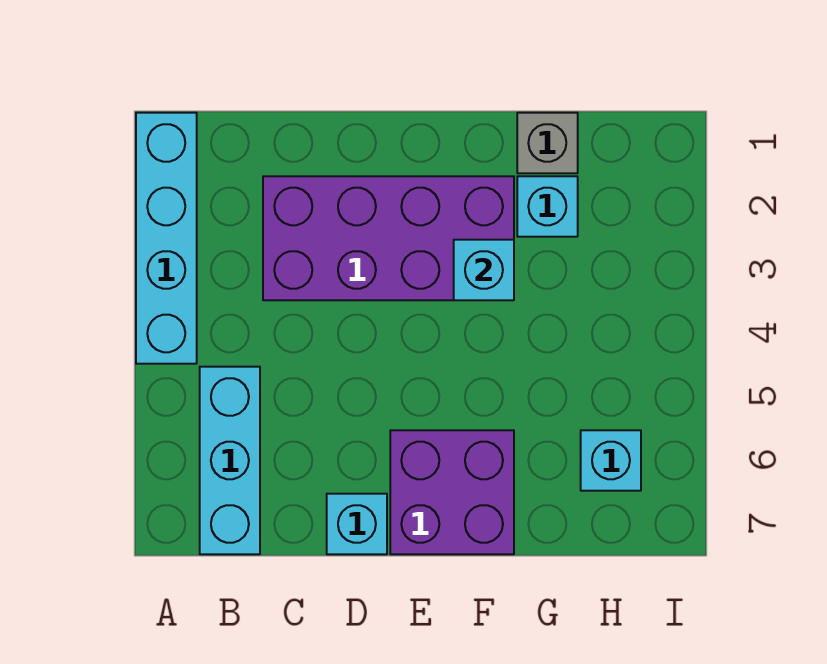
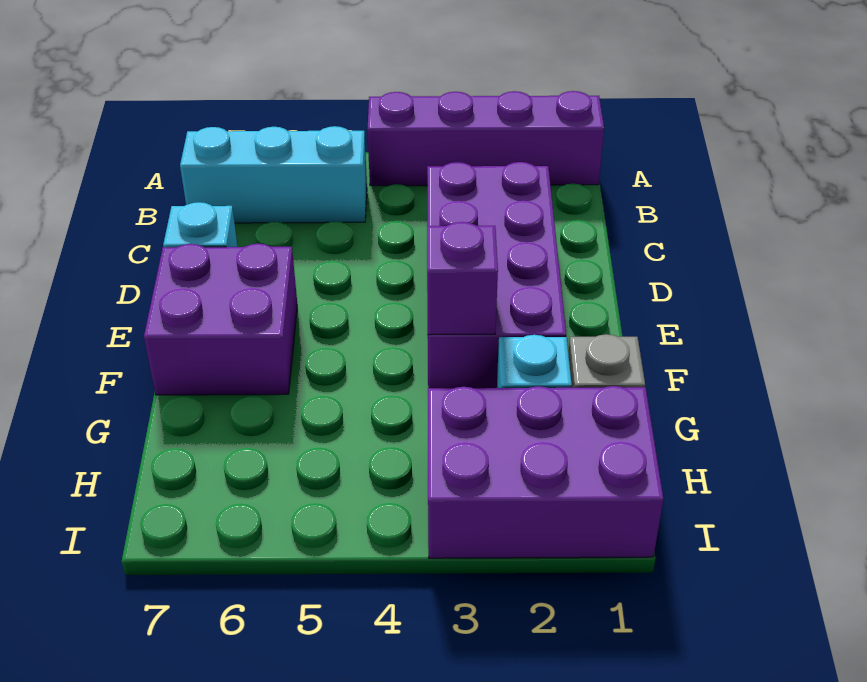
cyan brick A1:A4 level 1 -> purple brick A1:A4 level 1
cyan brick F3 level 2 -> purple brick F3 level 2
none -> purple brick H1:I3 level 1
cyan brick H6 level 1 -> none

